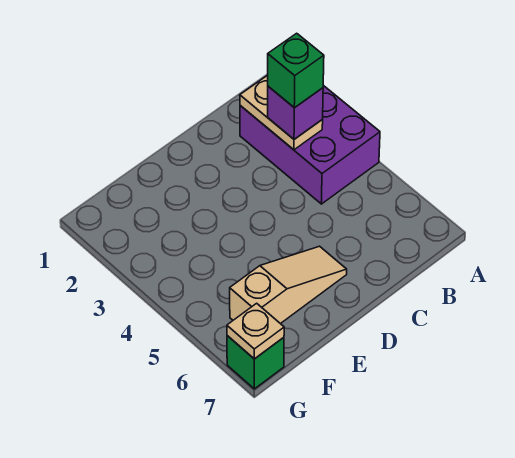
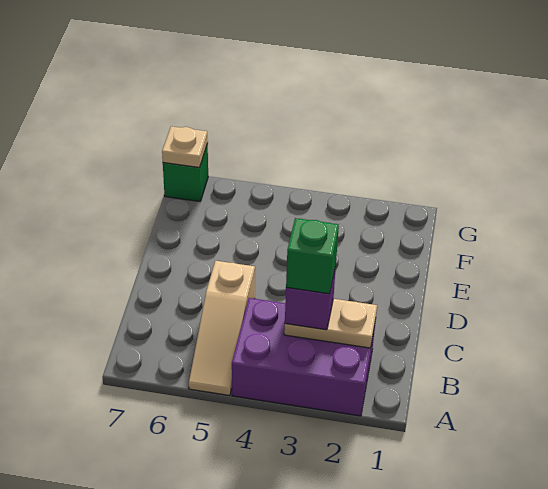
tan slope D6:F6 level 1 top F -> tan slope A5:C5 level 1 top C

